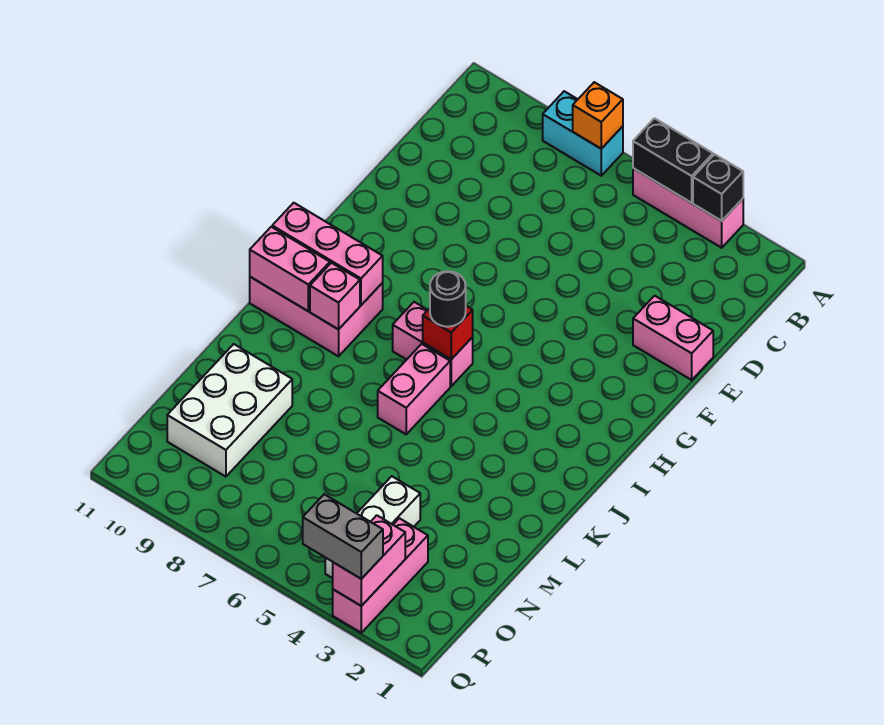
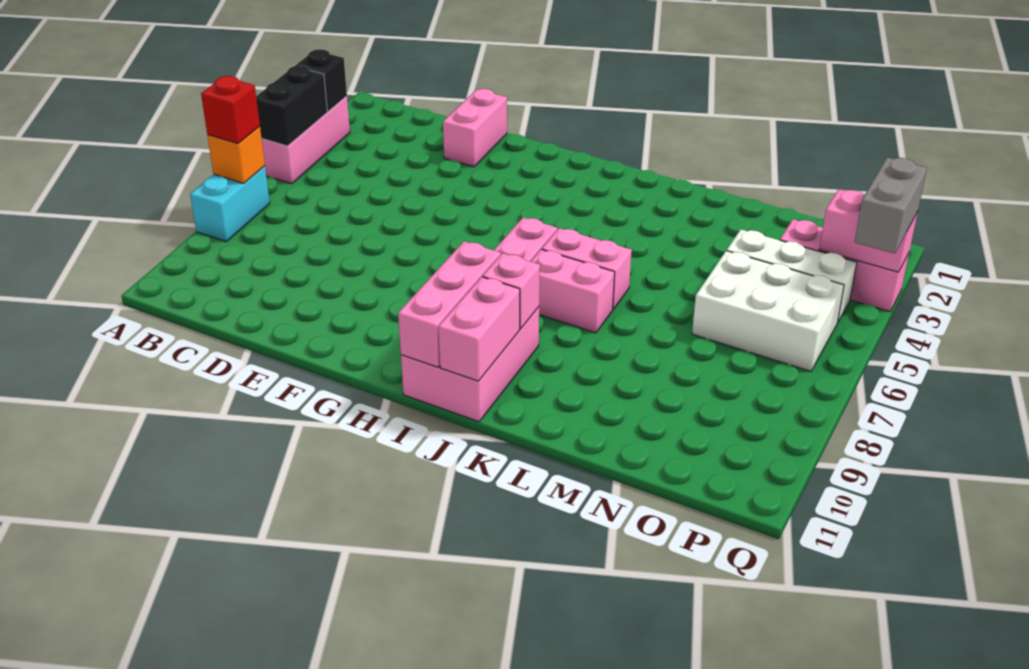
red brick I6 level 2 -> red brick A7 level 3
black round brick I6 level 3 -> none
none -> pink brick J7:K7 level 1
white brick M9:O10 level 1 -> white brick N5:P6 level 1

